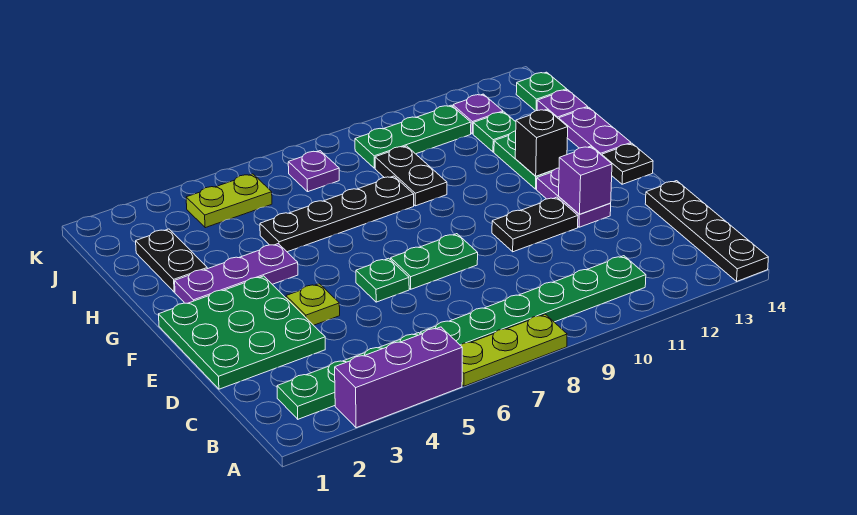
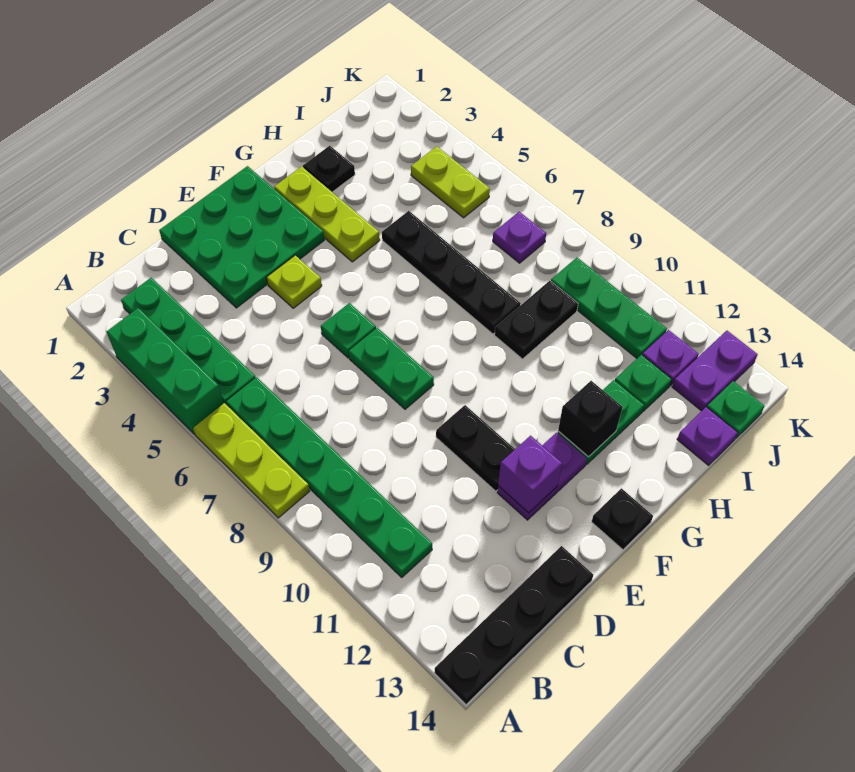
purple brick A3:A5 level 1 -> green brick A3:A5 level 1
purple plate G2:G4 level 1 -> lime plate G2:G4 level 1
purple plate G14:H14 level 1 -> purple plate J13:K13 level 1
black plate H2:I2 level 1 -> black plate H2 level 1

